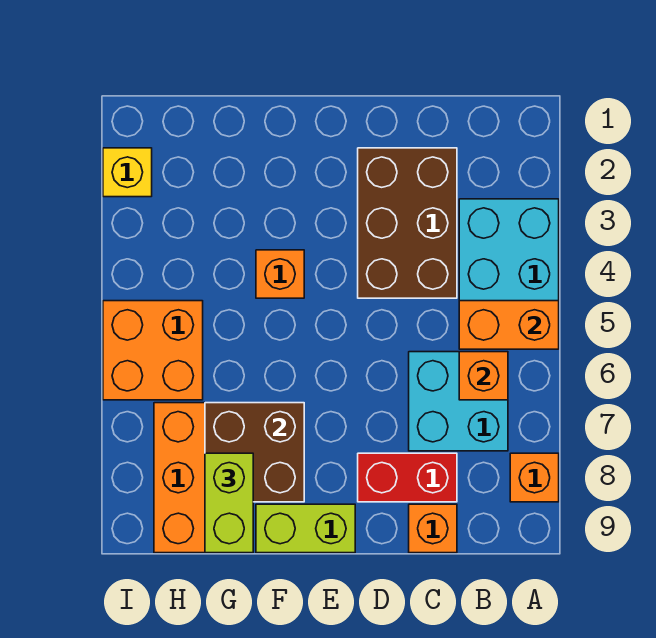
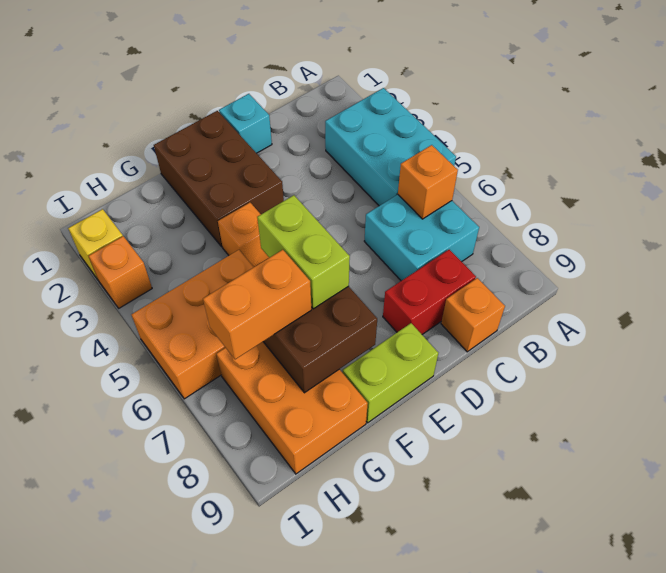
orange brick A5:B5 level 2 -> orange brick G7:H7 level 3
orange brick A8 level 1 -> orange brick I3 level 1
brown brick C2:D4 level 1 -> brown brick E1:F3 level 1
none -> cyan brick D1 level 1
lime brick G8:G9 level 3 -> lime brick F6:F7 level 3
orange brick H5:I6 level 1 -> orange brick G5:I6 level 1

